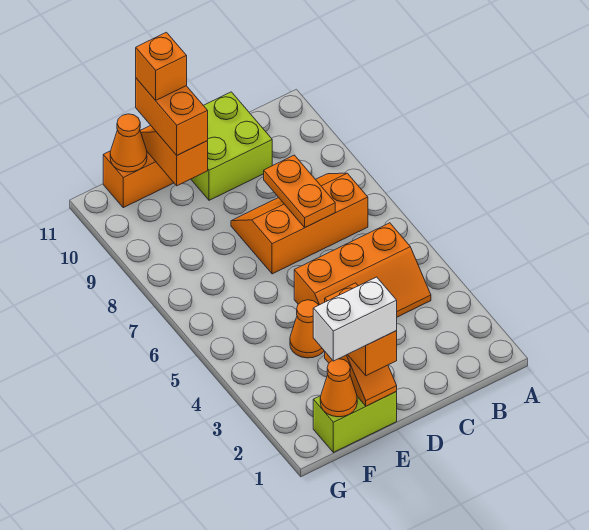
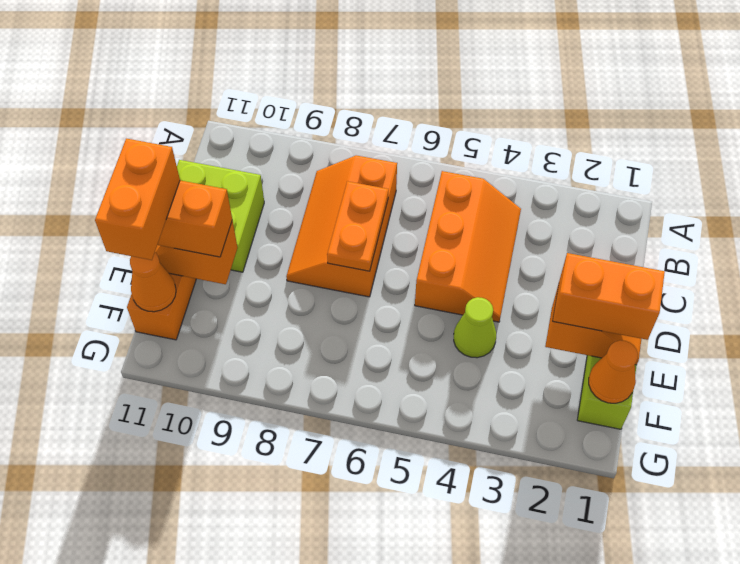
orange plate C7:C8 level 2 -> orange plate C7:D7 level 2
white brick E1:F1 level 4 -> none
orange cone E4 level 1 -> lime cone E4 level 1
orange brick E11 level 4 -> orange brick E11:F11 level 4

